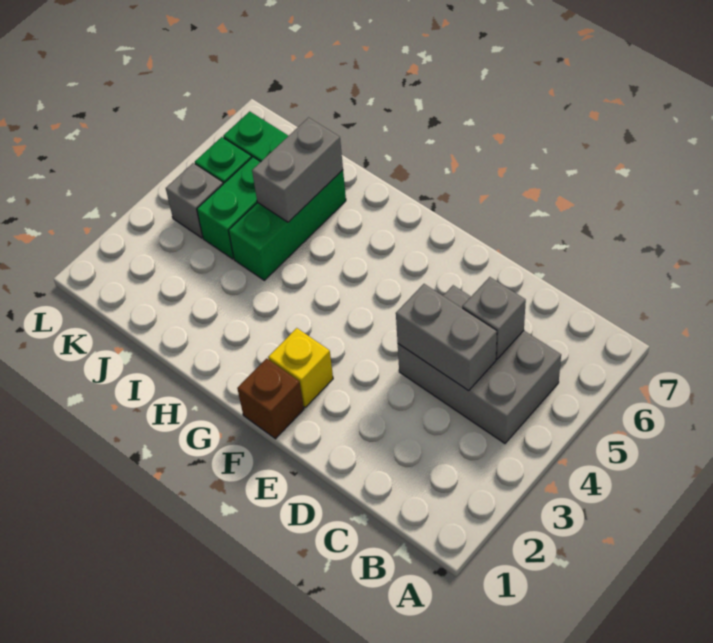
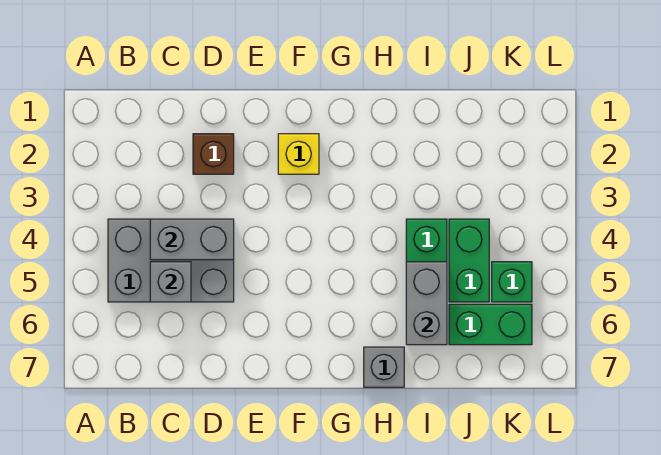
brown brick F1 level 1 -> brown brick D2 level 1
grey brick K4 level 1 -> grey brick H7 level 1

